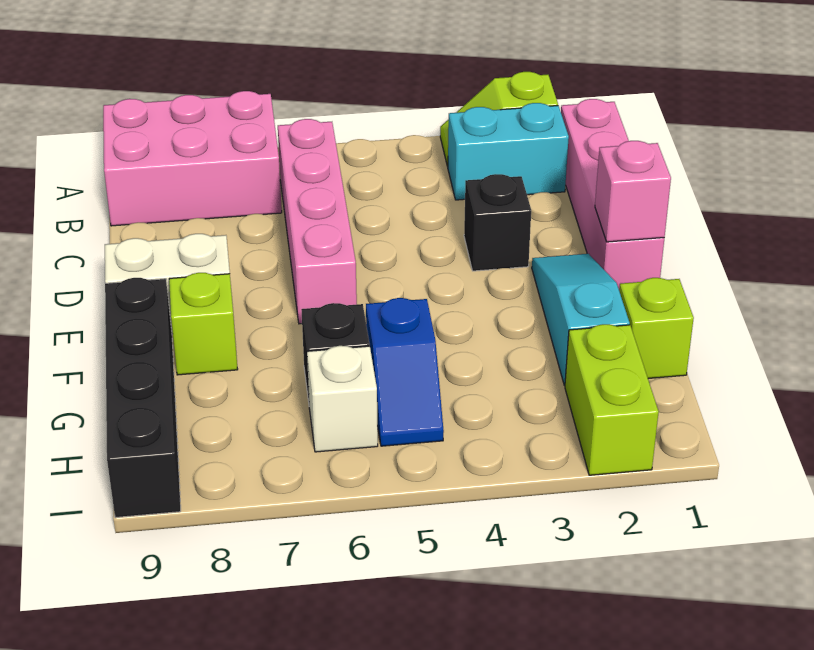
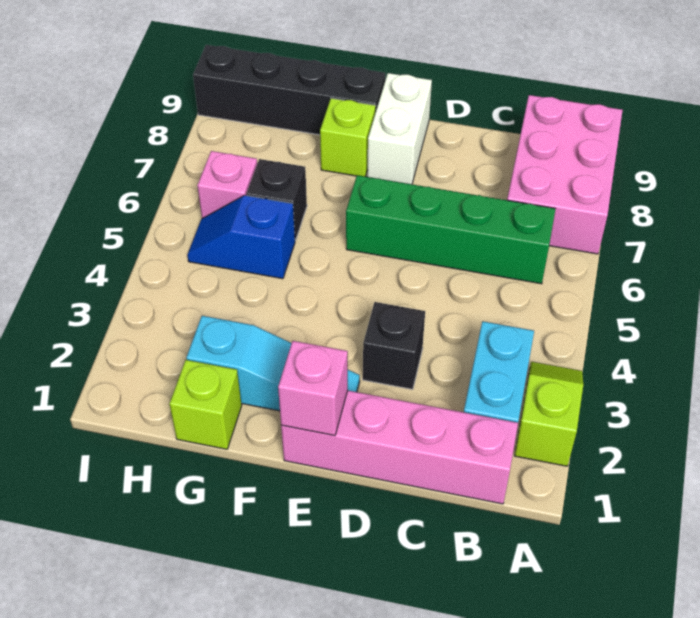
pink brick B6:E6 level 1 -> green brick B6:E6 level 1
lime brick H2:I2 level 1 -> none
white brick H6 level 1 -> pink brick H6 level 1

